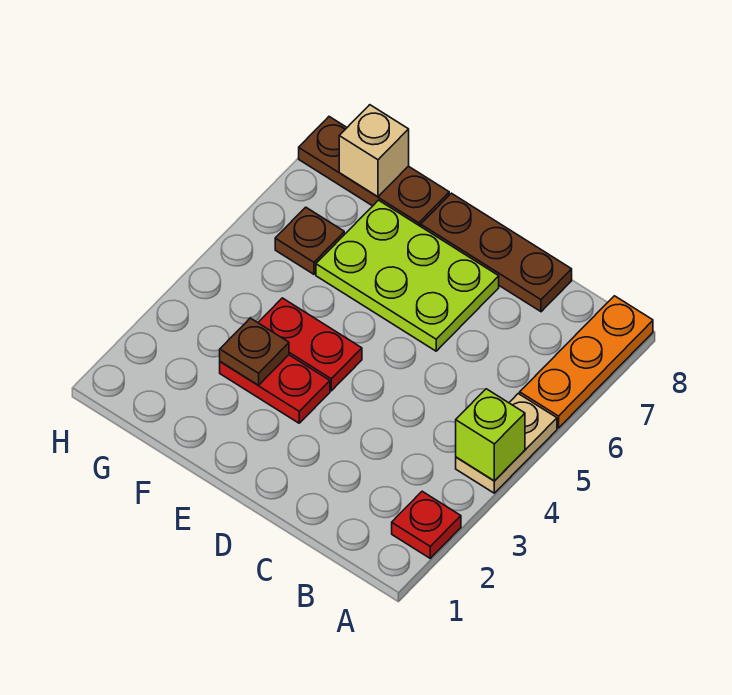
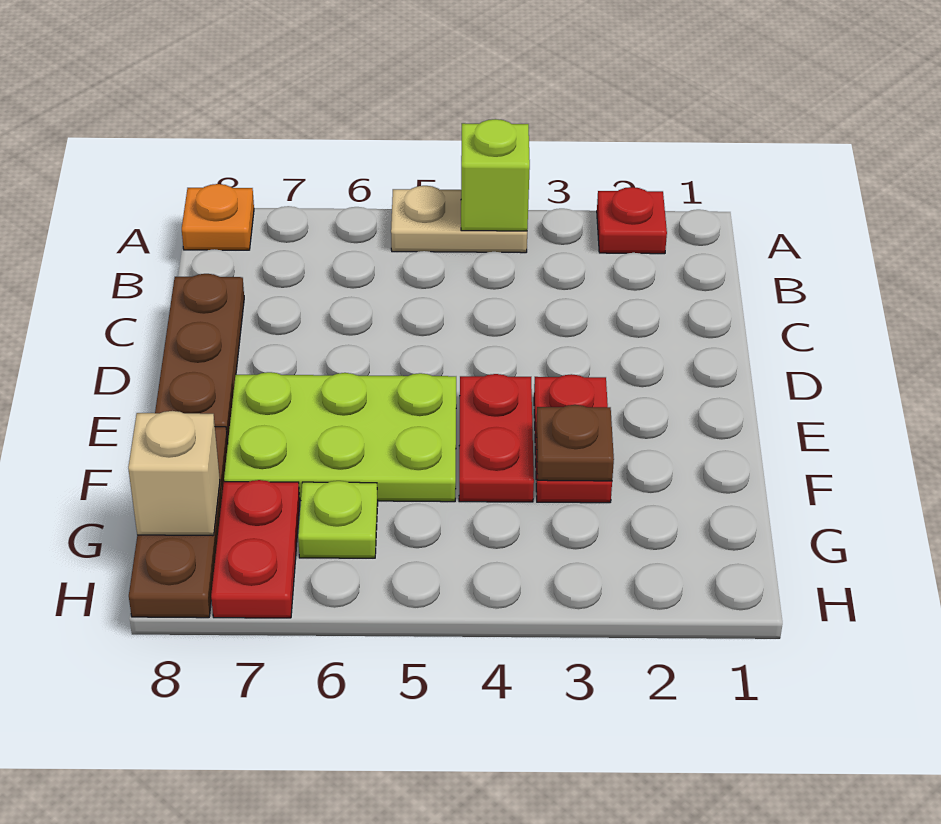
orange plate A6:A8 level 1 -> orange plate A8 level 1
lime plate D6:F7 level 1 -> lime plate E5:F7 level 1
brown plate G6 level 1 -> lime plate G6 level 1
none -> red plate G7:H7 level 1

